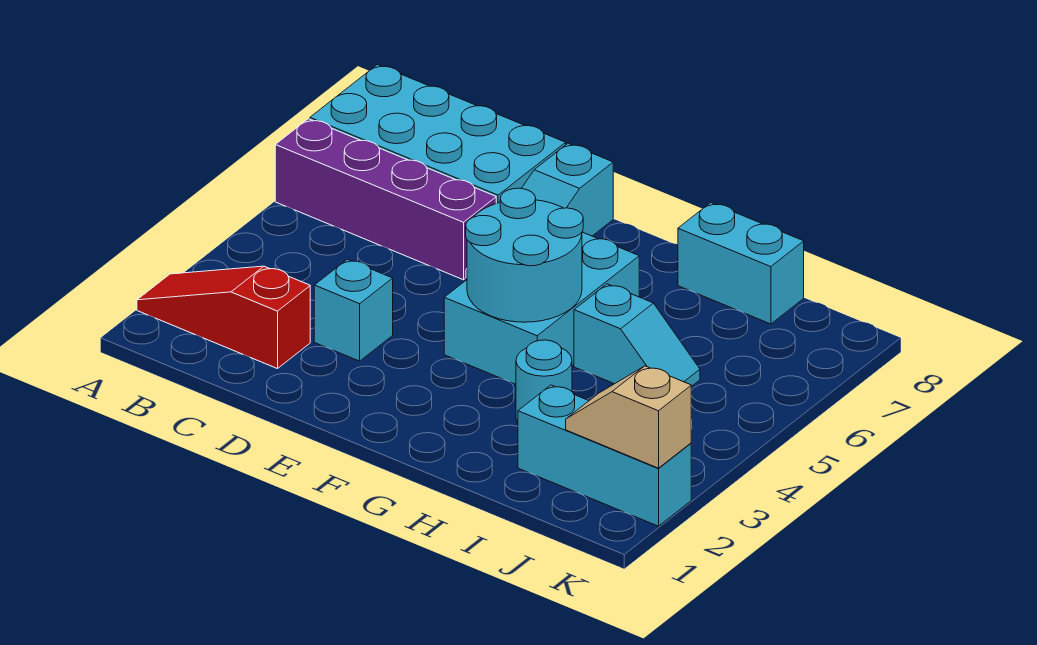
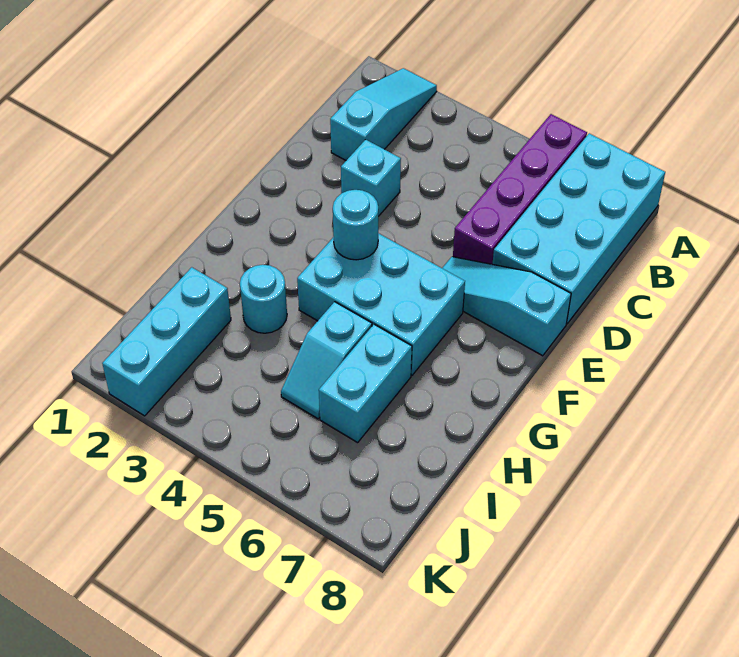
red slope A2:C2 level 1 top C -> cyan slope A2:C2 level 1 top C
cyan round brick F4:G5 level 2 -> cyan round brick F4 level 2
cyan brick H8:I8 level 1 -> cyan brick H6:I6 level 1
tan slope J2:K2 level 2 top K -> none

